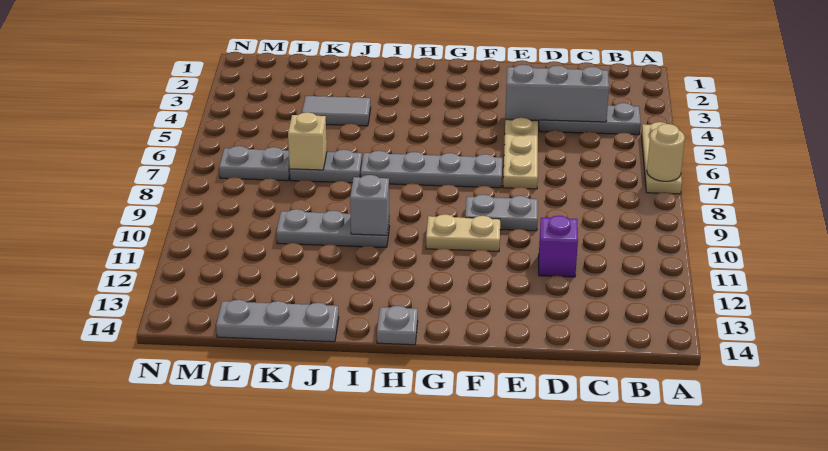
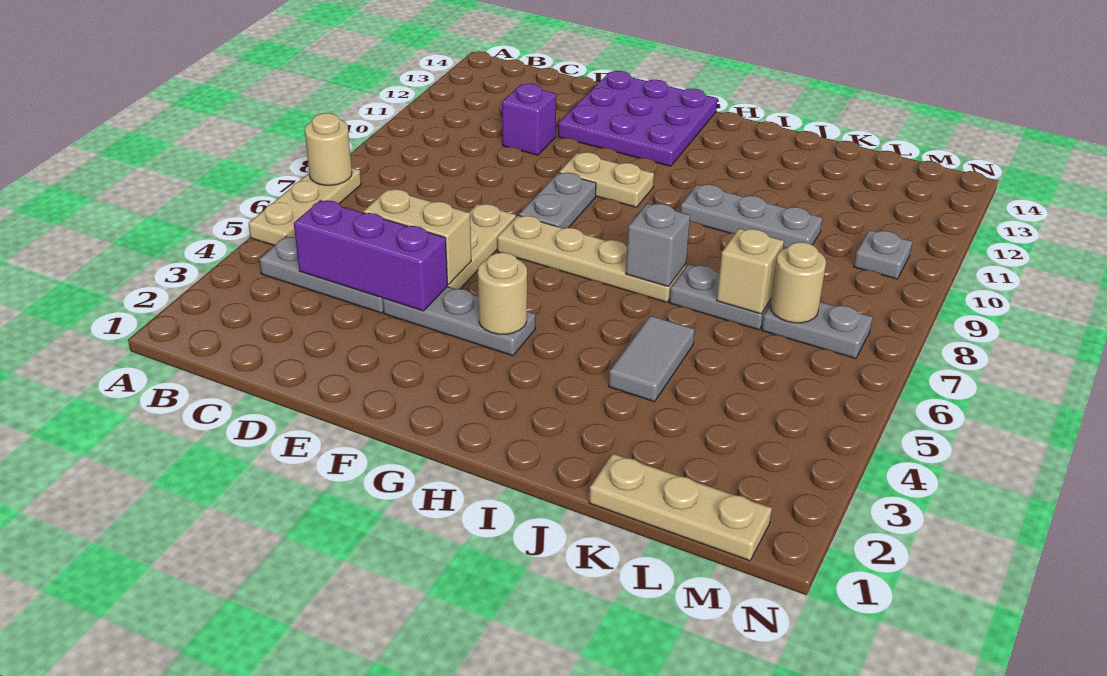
grey brick C4:E4 level 2 -> purple brick C4:E4 level 2
none -> tan brick D5:E5 level 2
grey plate E9:F9 level 1 -> grey plate F8:F9 level 1
none -> purple plate E12:G14 level 1
grey plate F7:I7 level 1 -> tan plate F7:I7 level 1
none -> tan round brick G4 level 2
grey plate H14 level 1 -> grey plate M10 level 1
grey brick I10 level 2 -> grey brick I7 level 2
grey tile J4:K4 level 1 -> grey tile J4:J5 level 1
grey plate J14:L14 level 1 -> grey plate E4:G4 level 1
none -> tan plate K1:M1 level 1
none -> tan round brick L7 level 2

